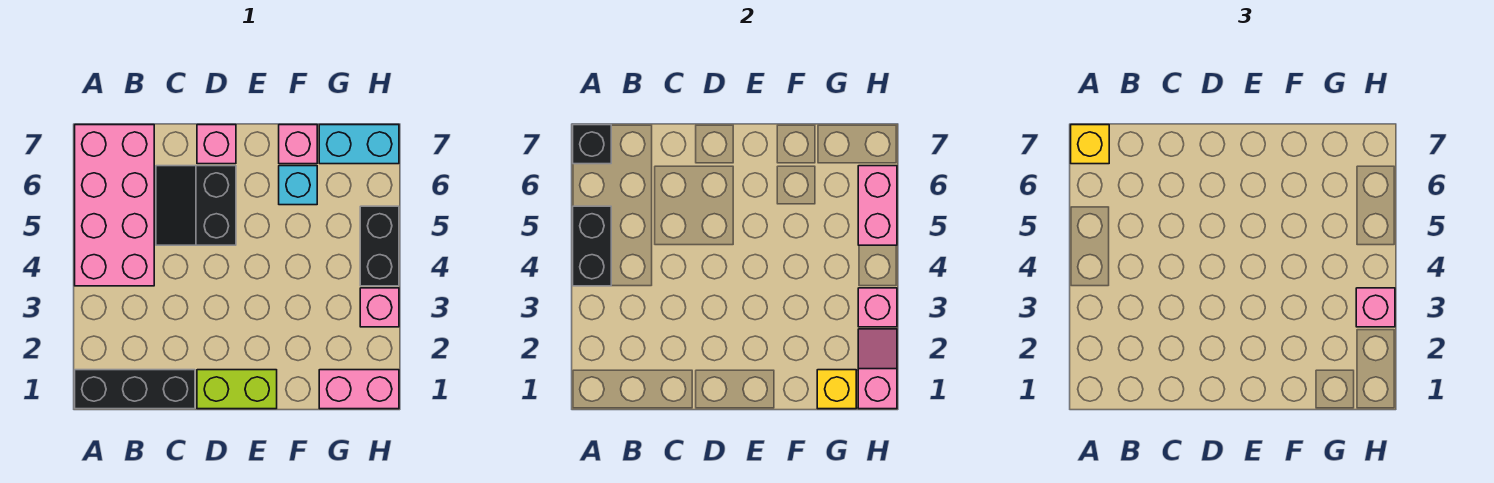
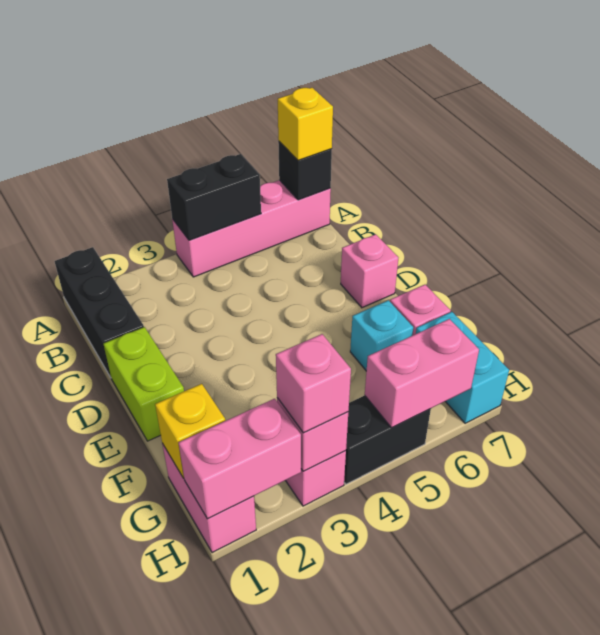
pink brick A4:B7 level 1 -> pink brick A4:A7 level 1
black slope C5:D6 level 1 top D -> none
pink slope H1:H2 level 2 top 1 -> pink brick H1:H2 level 2

